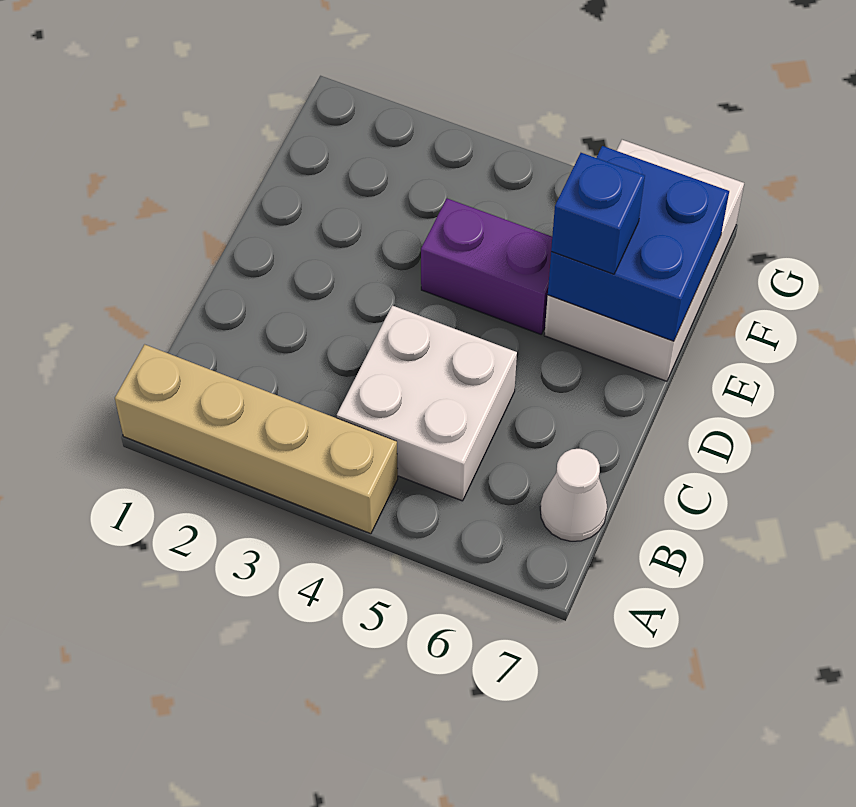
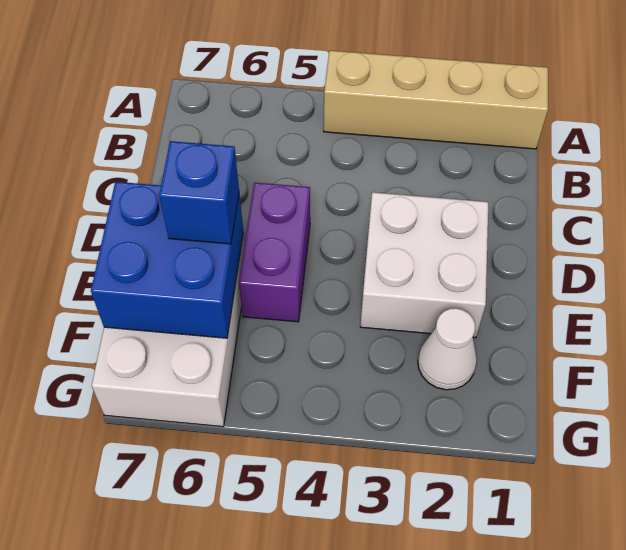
white brick B4:C5 level 1 -> white brick D2:E3 level 1
white cone B7 level 1 -> white cone F2 level 1
purple brick E4:E5 level 1 -> purple brick D5:E5 level 1

